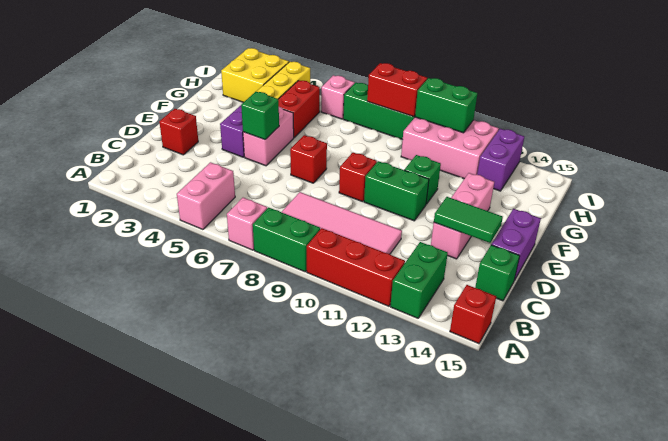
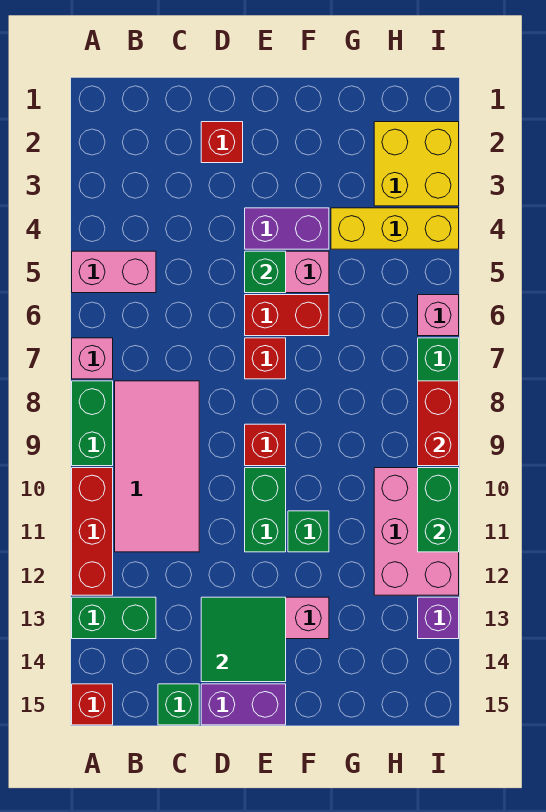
green tile D13:D14 level 2 -> green tile D13:E14 level 2
red brick G5:H5 level 1 -> red brick E6:F6 level 1
purple brick H13:I13 level 1 -> purple brick I13 level 1

